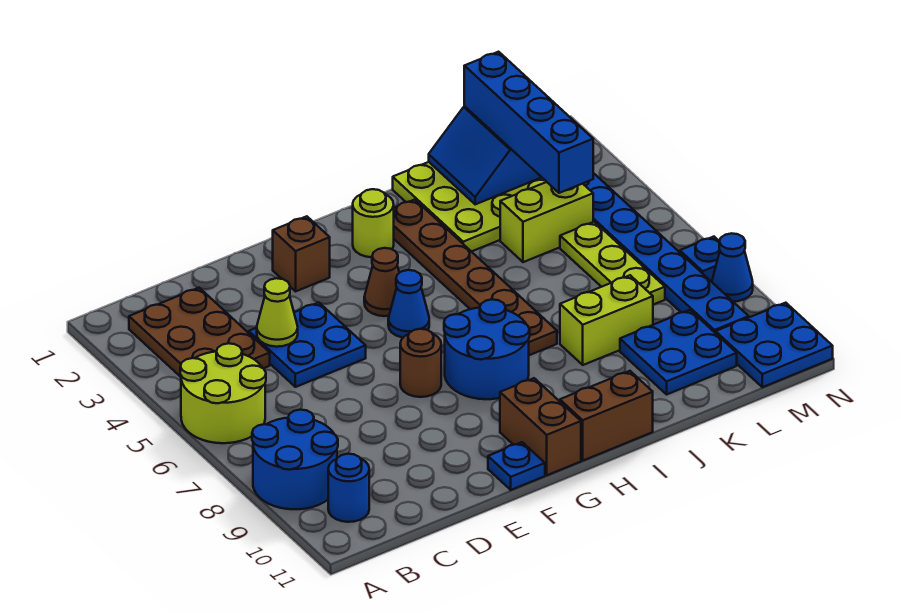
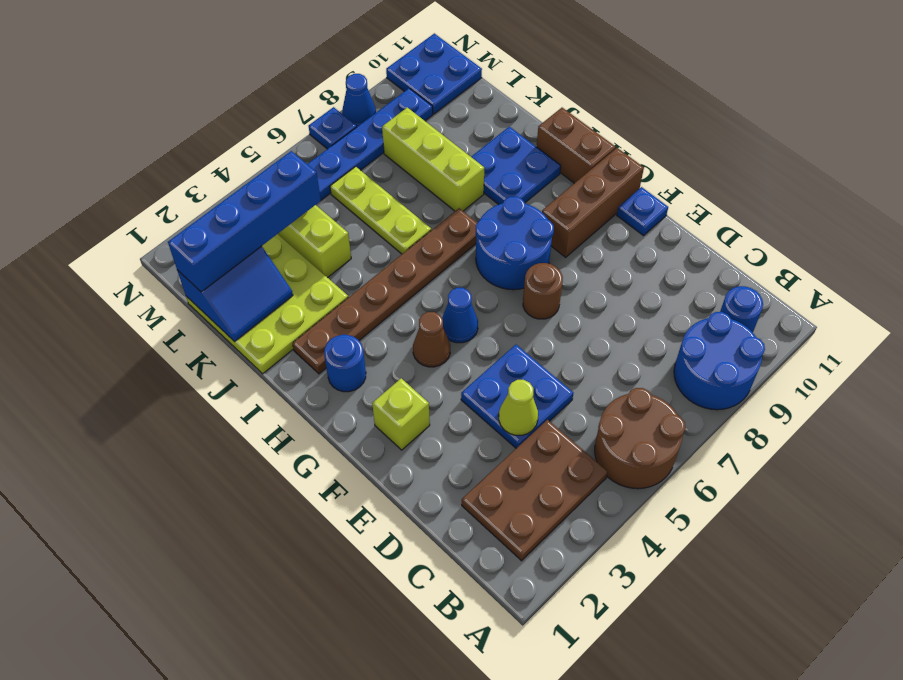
lime round brick A5:B6 level 1 -> brown round brick A5:B6 level 1
brown brick F2 level 1 -> lime brick F2 level 1
brown brick G10:G11 level 1 -> brown brick G9:G11 level 1
lime round brick H2 level 1 -> blue round brick H2 level 1
lime brick J8:K8 level 1 -> lime brick J8:L8 level 1
blue plate K9:L10 level 1 -> blue plate I9:J10 level 1
lime plate L5:L7 level 1 -> lime plate J6:L6 level 1

